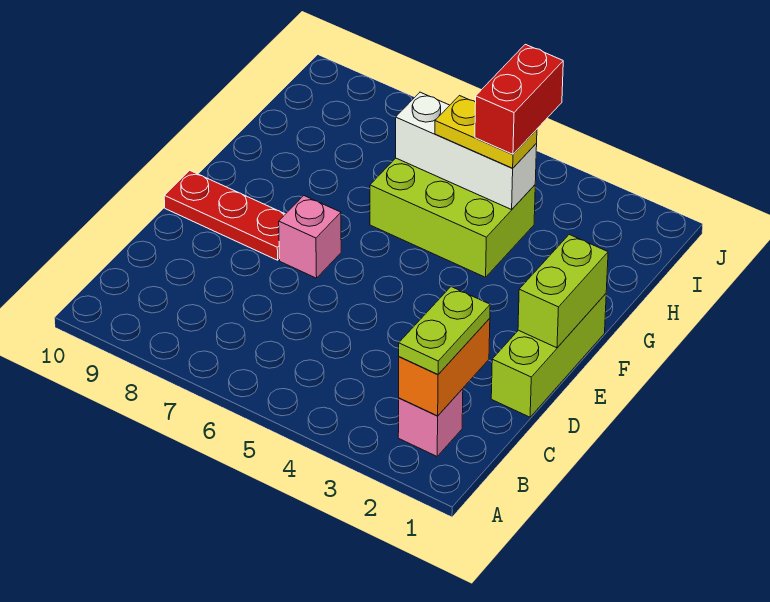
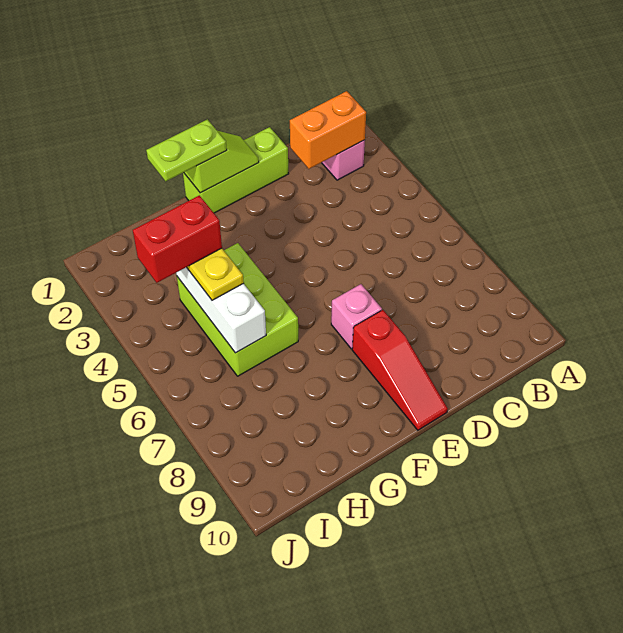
lime plate B2:C2 level 3 -> lime plate F1:G1 level 3
lime brick E1:F1 level 2 -> lime slope E1:F1 level 2 top F
red plate E8:E10 level 1 -> red slope E8:E10 level 1 top 8

